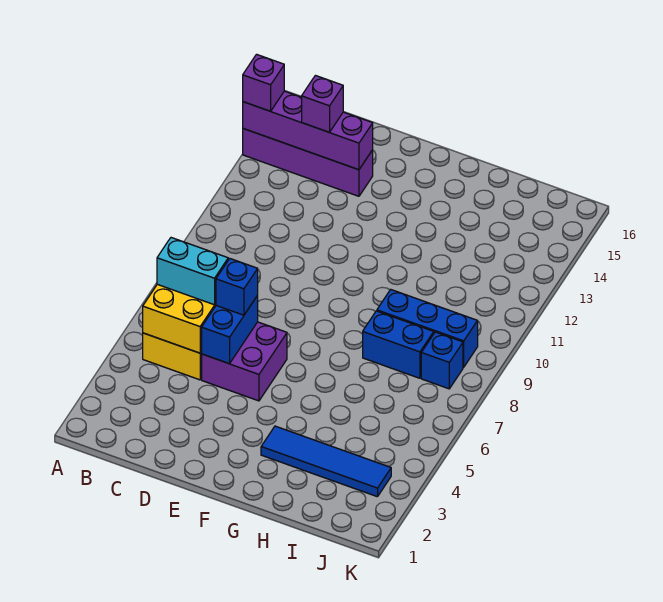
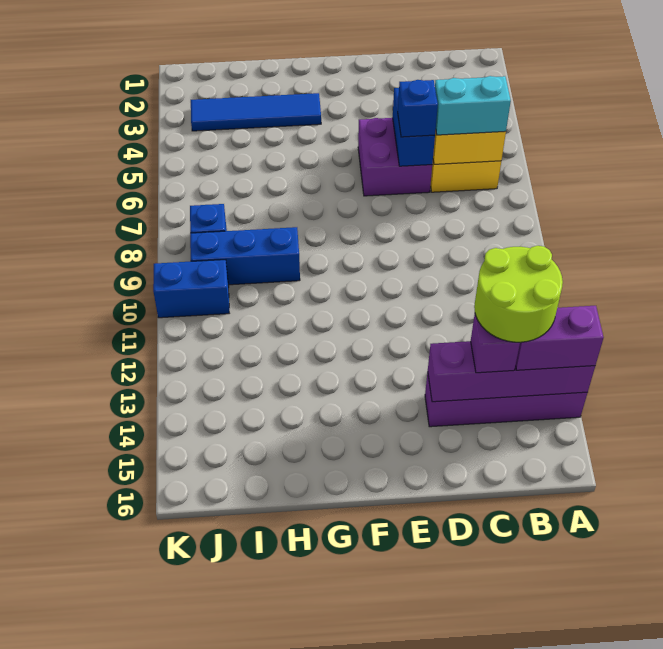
purple brick A14 level 3 -> purple brick A14:B14 level 3
none -> lime round brick B13:C14 level 4
blue brick H8:I8 level 1 -> blue brick J10:K10 level 1

